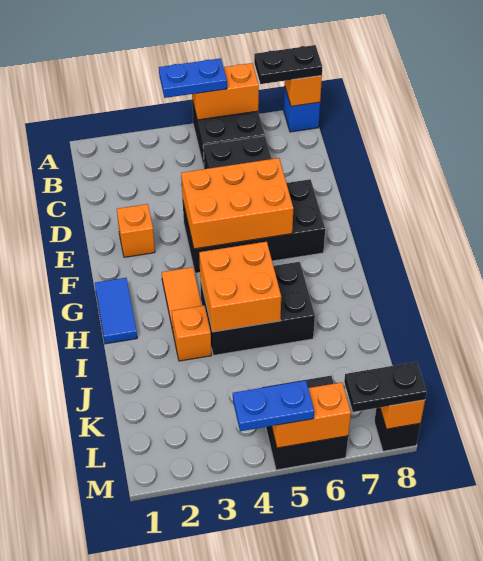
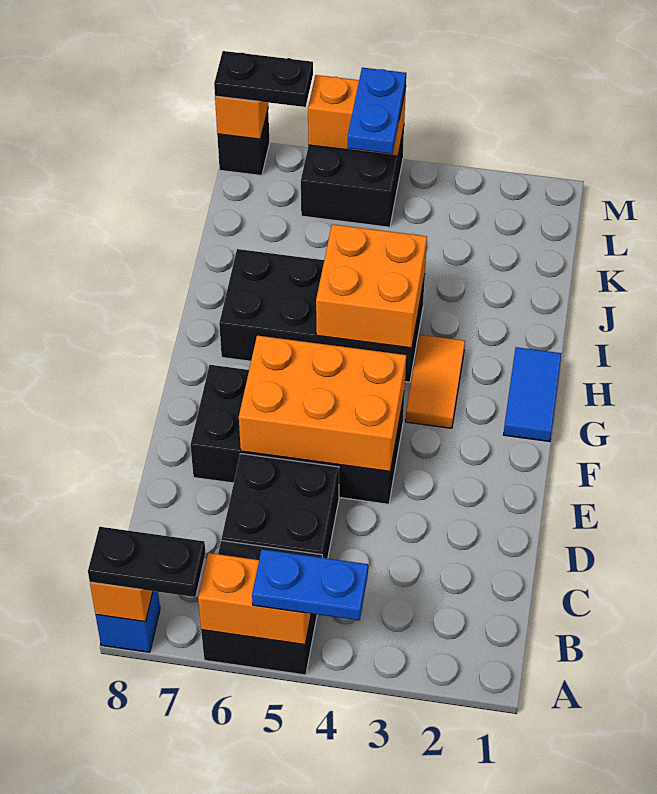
orange brick E2 level 1 -> none
black brick H4:I6 level 1 -> black brick H4:I7 level 1
orange brick I3 level 1 -> none
blue plate M4:M5 level 3 -> blue plate L5:M5 level 3

